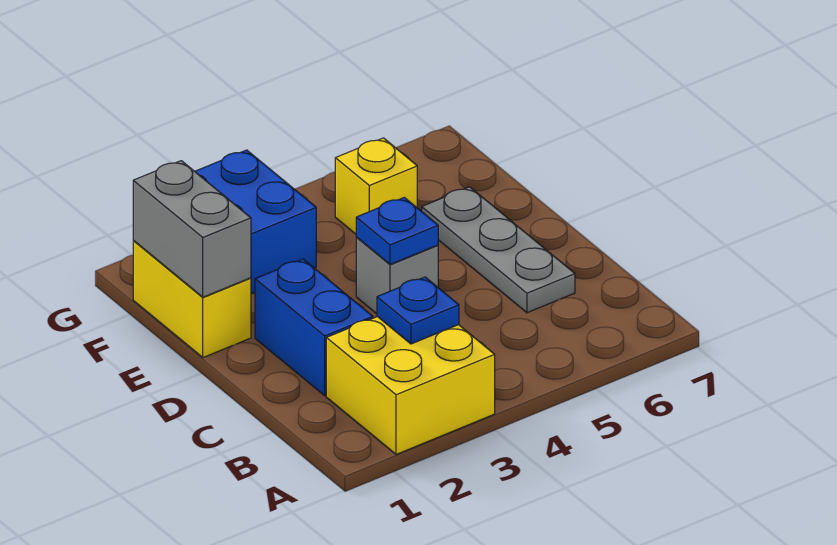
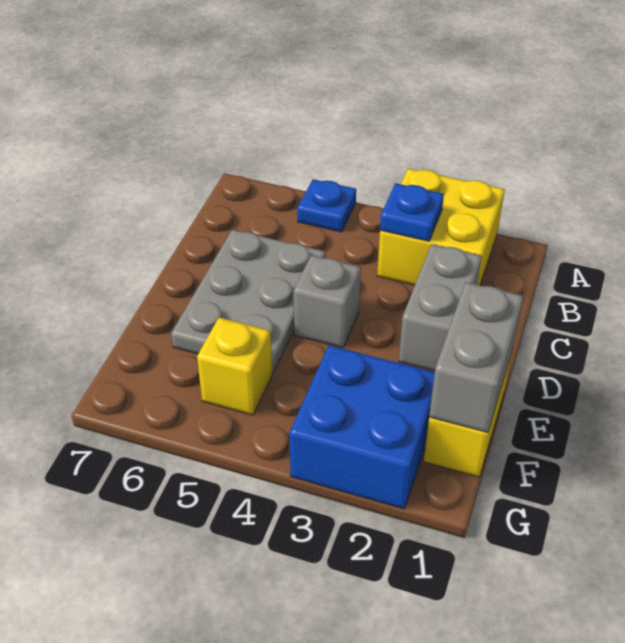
blue brick C2:D2 level 1 -> grey brick C2:D2 level 1
grey plate C6:E6 level 1 -> grey plate C5:E6 level 1
blue plate D4 level 2 -> blue plate A5 level 1

